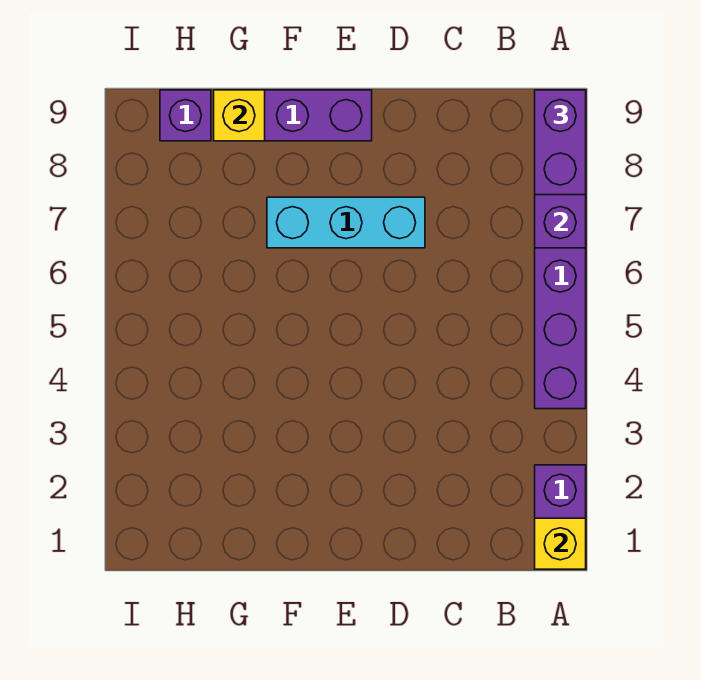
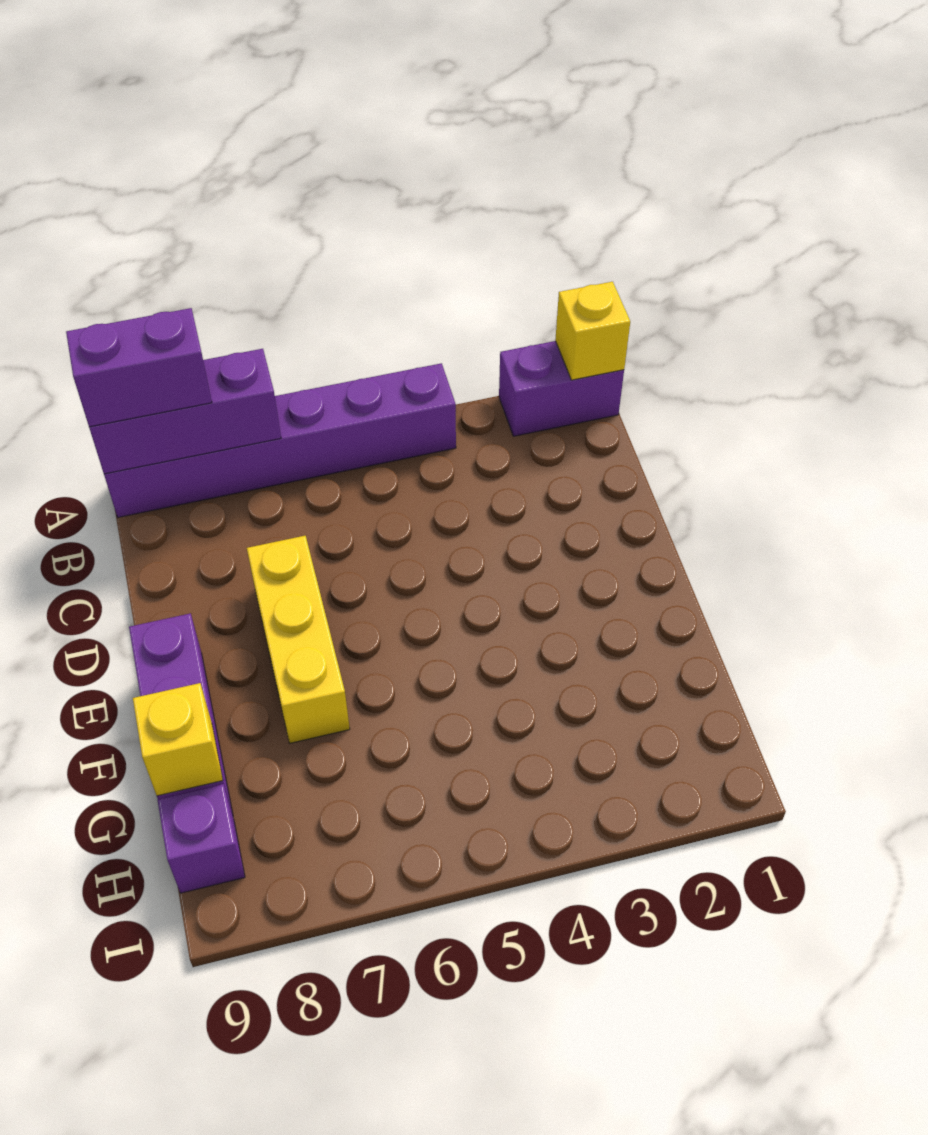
cyan brick D7:F7 level 1 -> yellow brick D7:F7 level 1

